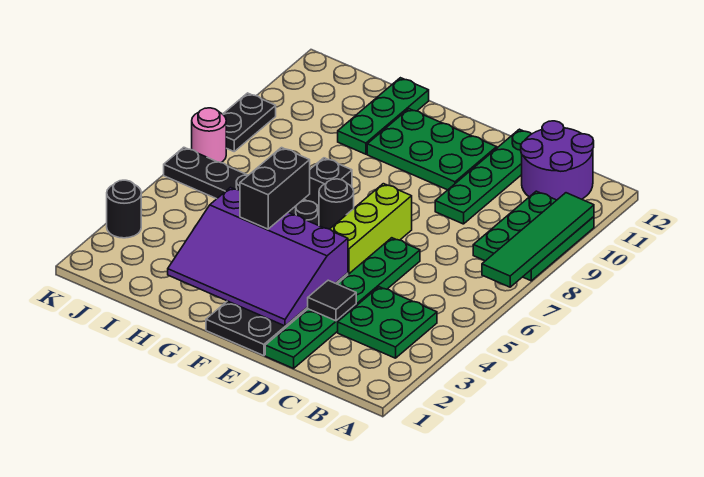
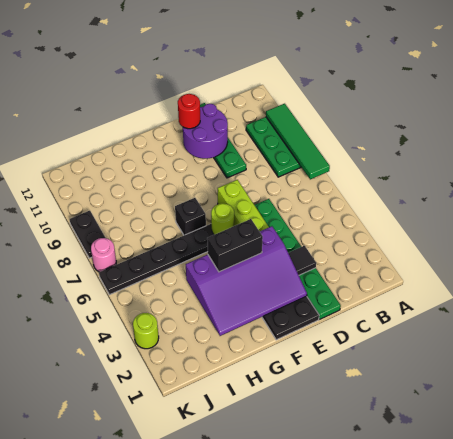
green plate B3:C4 level 1 -> none
purple round brick B11:C12 level 1 -> purple round brick D10:E11 level 2
green plate E10:G11 level 1 -> none
none -> red round brick E11 level 3
black round brick F6 level 2 -> lime round brick F6 level 2
black brick G4:G5 level 3 -> black brick F4:G4 level 3
green plate H10:H12 level 1 -> none
black round brick K3 level 1 -> lime round brick K3 level 1

